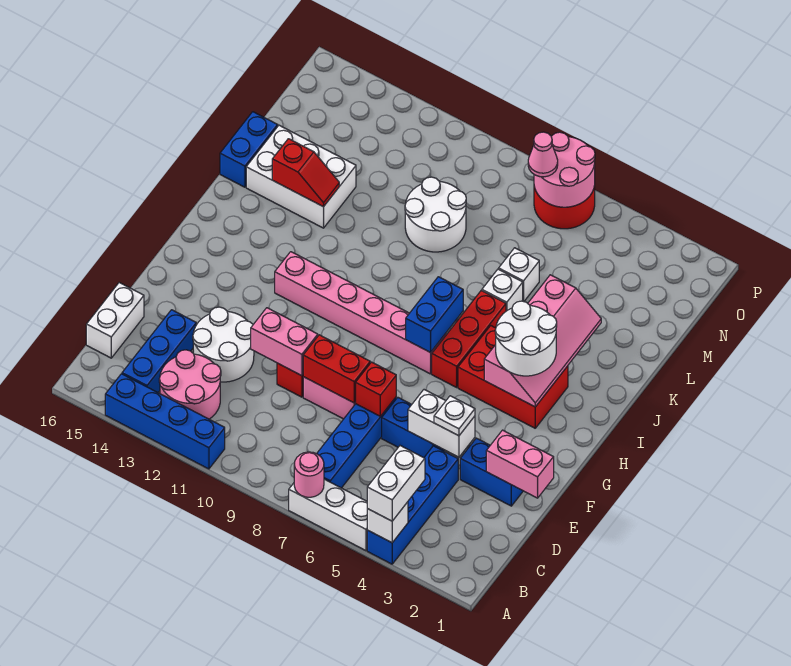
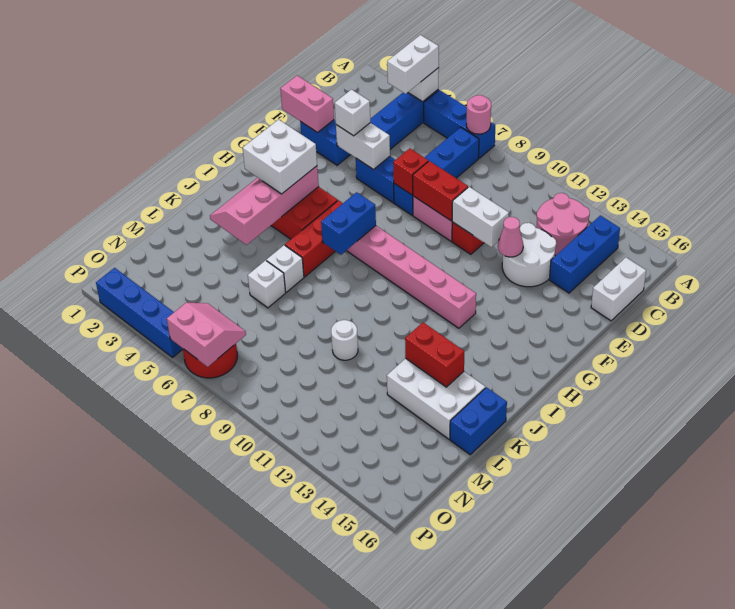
white brick A5:A7 level 1 -> blue brick A5:A7 level 1
blue brick A11:A14 level 1 -> blue brick P2:P5 level 1
white plate E4 level 3 -> white brick E4 level 3
pink brick E10:E11 level 2 -> white brick E10:E11 level 2
white round brick H3:I4 level 3 -> white brick H3:I4 level 3
red slope K13:K14 level 2 top 14 -> red brick K13:K14 level 2
white round brick L9:M10 level 1 -> white round brick L10 level 1
pink round brick O6:P7 level 2 -> pink slope O6:P7 level 2 top P
pink cone O7 level 3 -> pink cone E12 level 2

